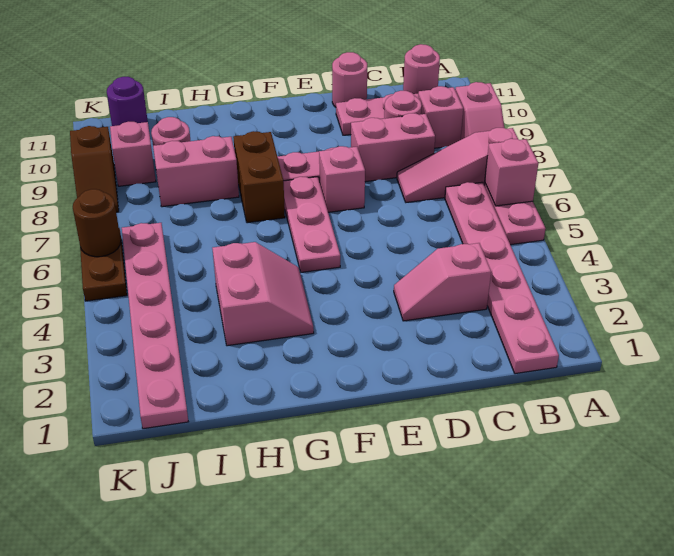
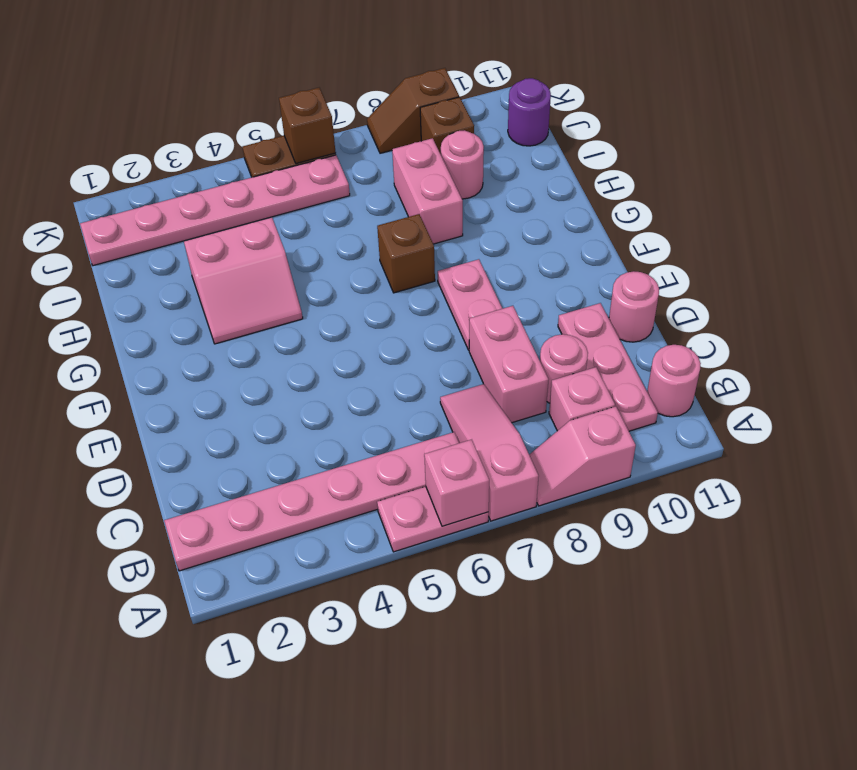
pink slope C3:D3 level 1 top C -> none
pink brick E7 level 1 -> none
pink plate F5:F7 level 1 -> none
brown brick G7:G8 level 1 -> brown brick G7 level 1
pink brick J9 level 1 -> brown brick J9 level 1
brown round brick K6 level 2 -> brown brick K6 level 2

